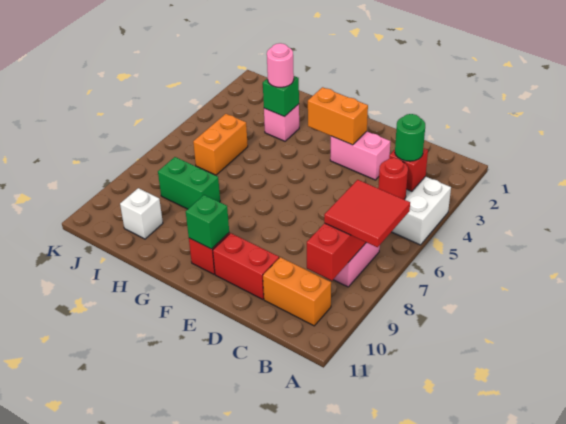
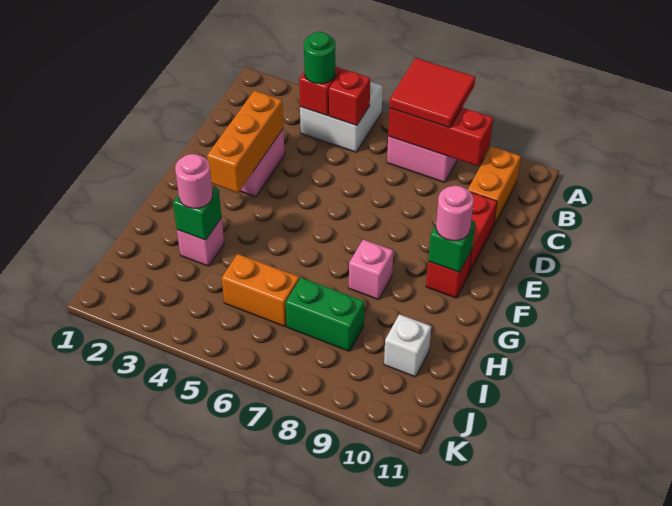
red round brick B5 level 2 -> red brick B5 level 2
orange brick E3:F3 level 2 -> orange brick D3:F3 level 2
none -> pink round brick F10 level 3
none -> pink brick G8 level 1
green brick H8:I8 level 1 -> green brick I7:I8 level 1

